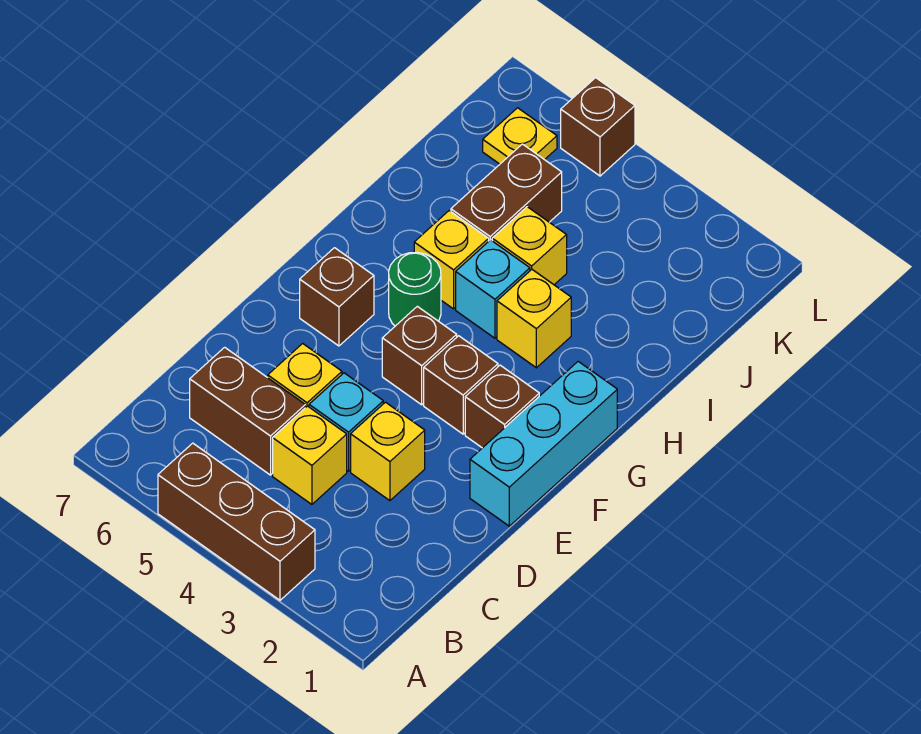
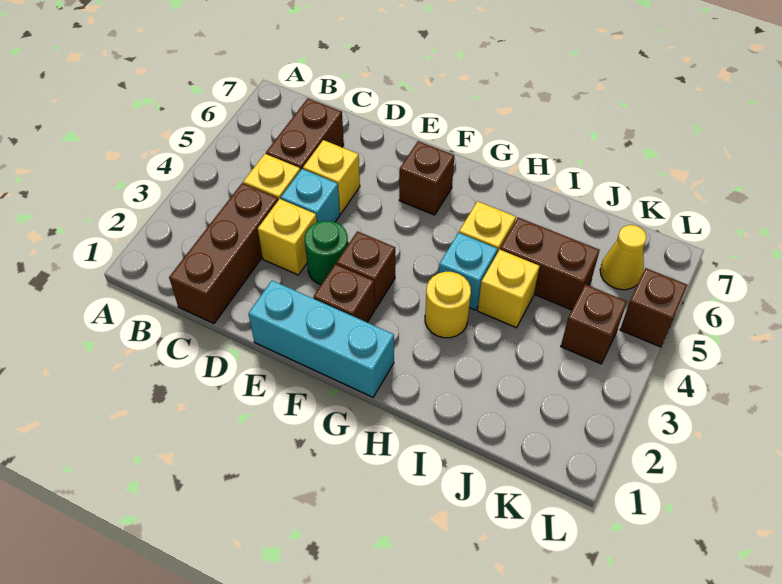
brown brick A3:A5 level 1 -> brown brick C1:C3 level 1
brown brick F4 level 1 -> brown brick K4 level 1
green round brick G5 level 1 -> green round brick E3 level 1
yellow brick H3 level 1 -> yellow round brick H3 level 1
yellow plate K6 level 1 -> yellow cone K6 level 1

